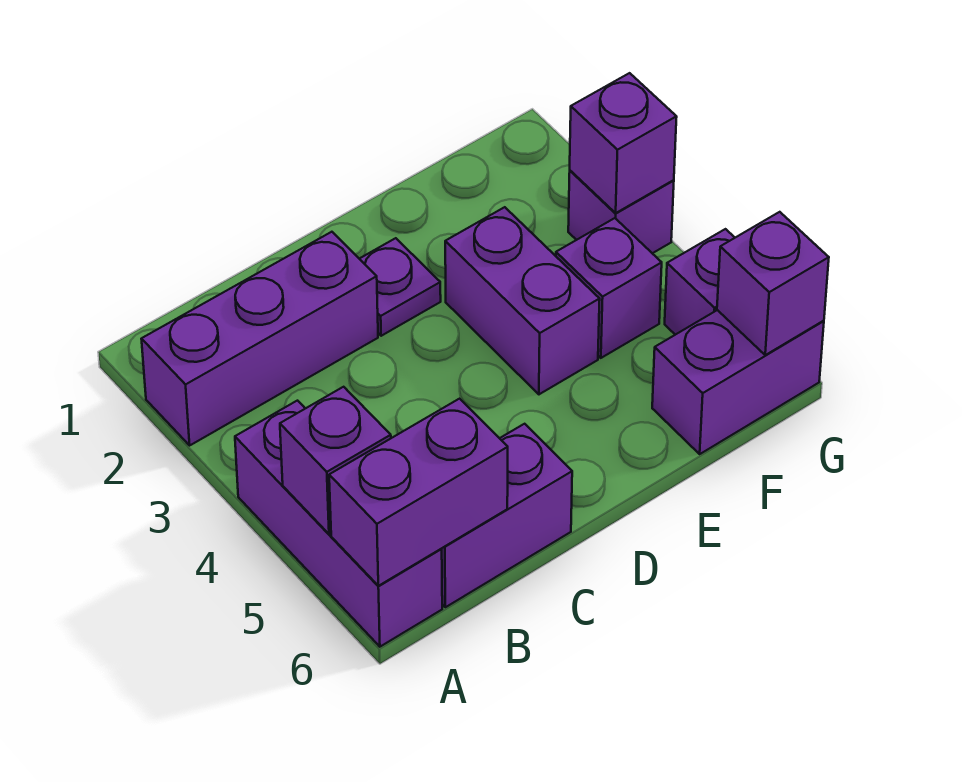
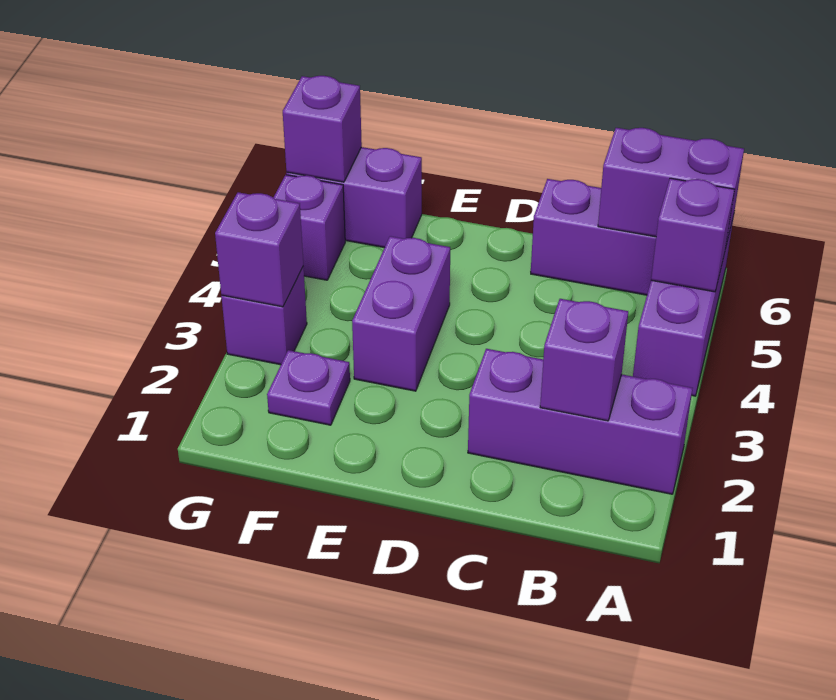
purple plate D2 level 1 -> purple plate F2 level 1
purple brick F4 level 1 -> purple brick B2 level 2

